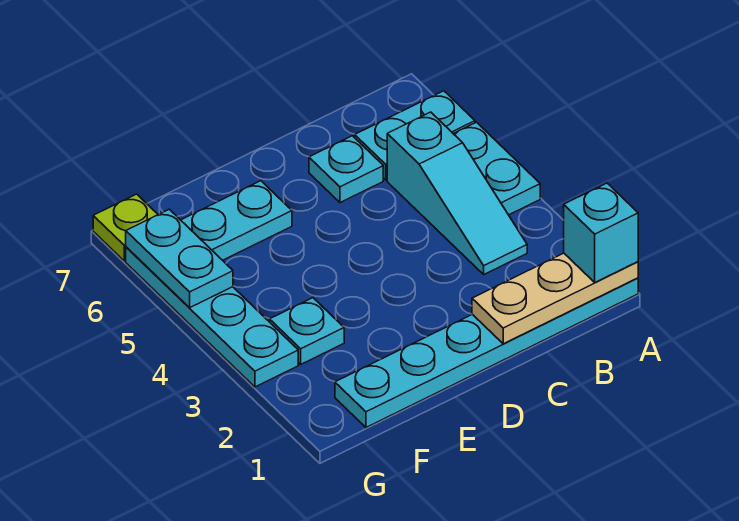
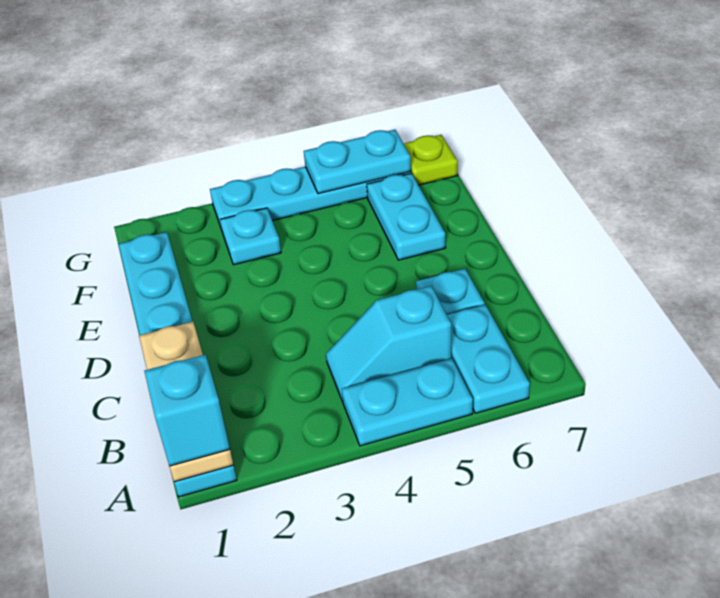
cyan slope B3:B5 level 1 top 5 -> cyan slope B4:B5 level 1 top 5

